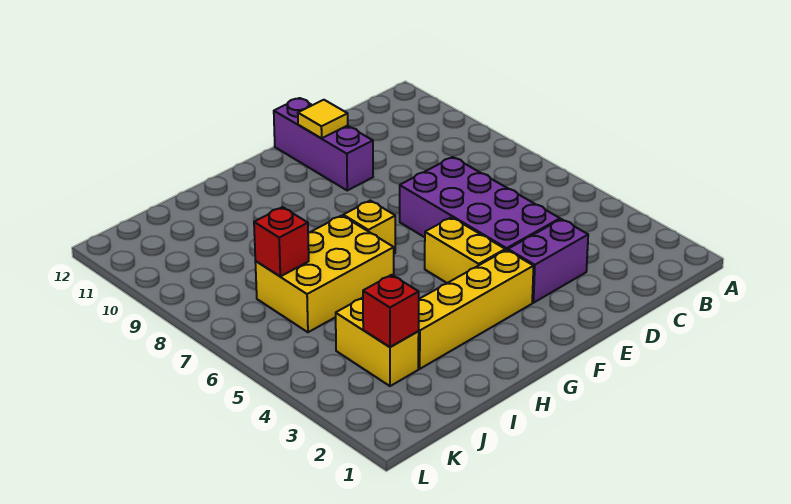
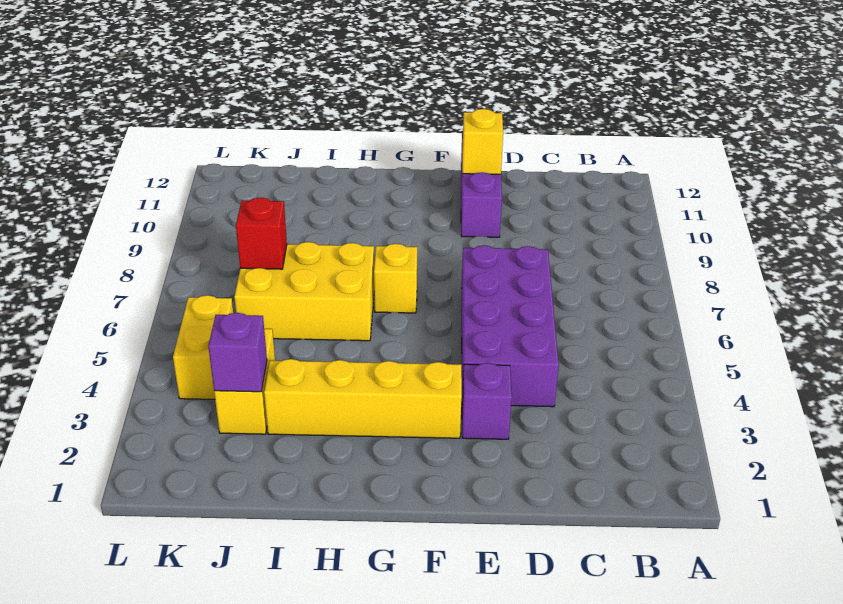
purple brick D3:E3 level 1 -> purple brick E3 level 1
yellow tile E11 level 2 -> yellow brick E11 level 2
yellow brick F4:F5 level 1 -> yellow brick K4:K5 level 1
red brick J3 level 2 -> purple brick J3 level 2

